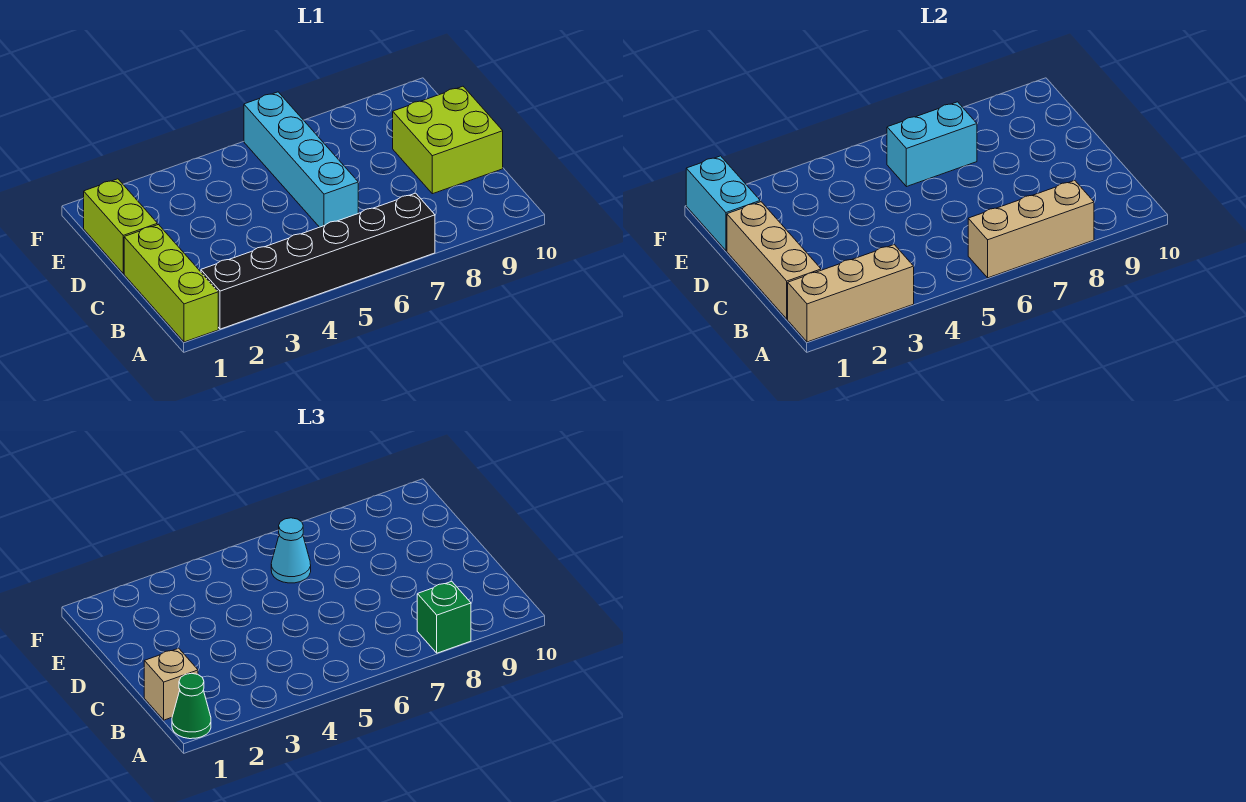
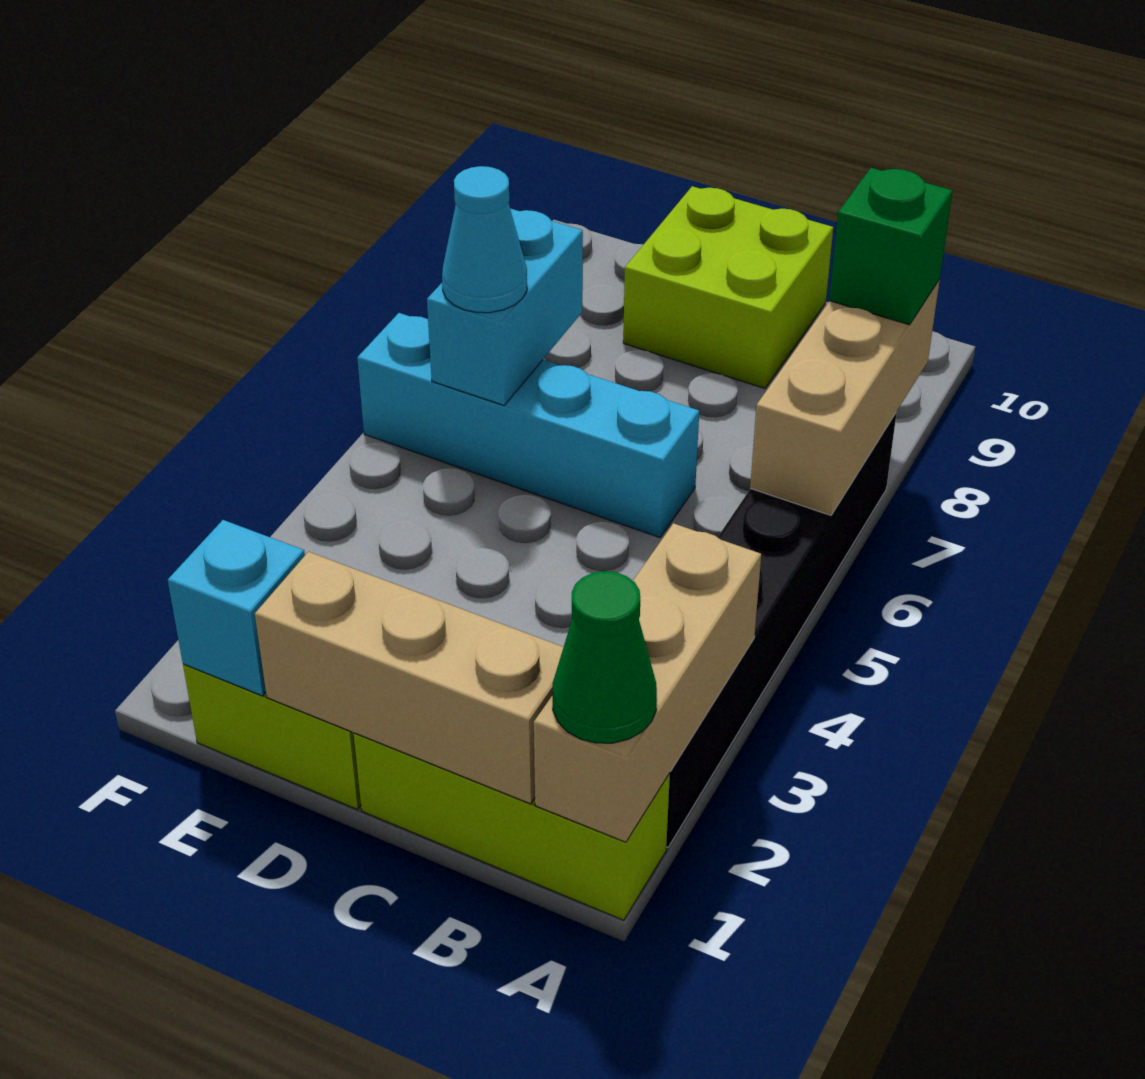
tan brick B1 level 3 -> none
cyan brick E1:F1 level 2 -> cyan brick E1 level 2

